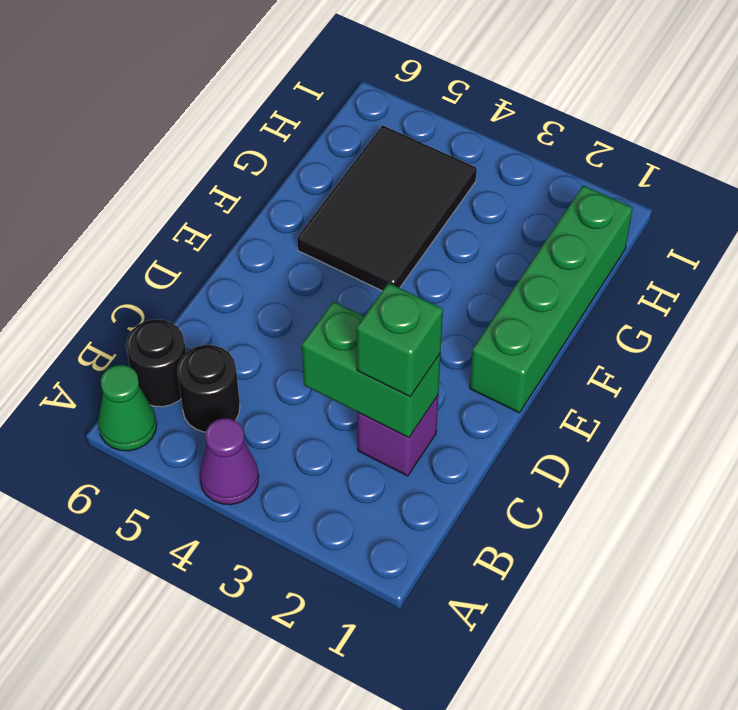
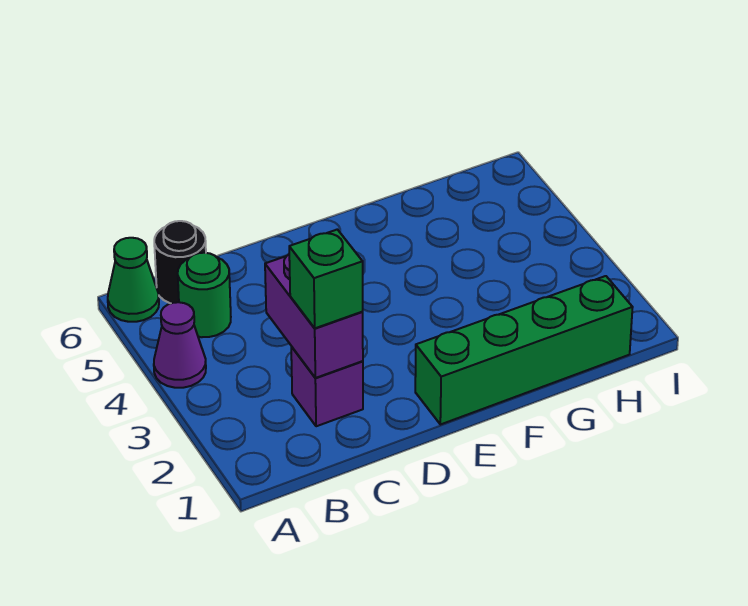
black round brick B5 level 1 -> green round brick B5 level 1
green brick C2:C3 level 2 -> purple brick C2:C3 level 2
black tile F4:H5 level 1 -> none

